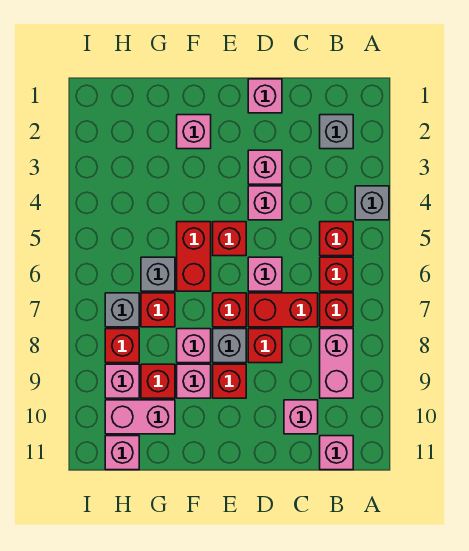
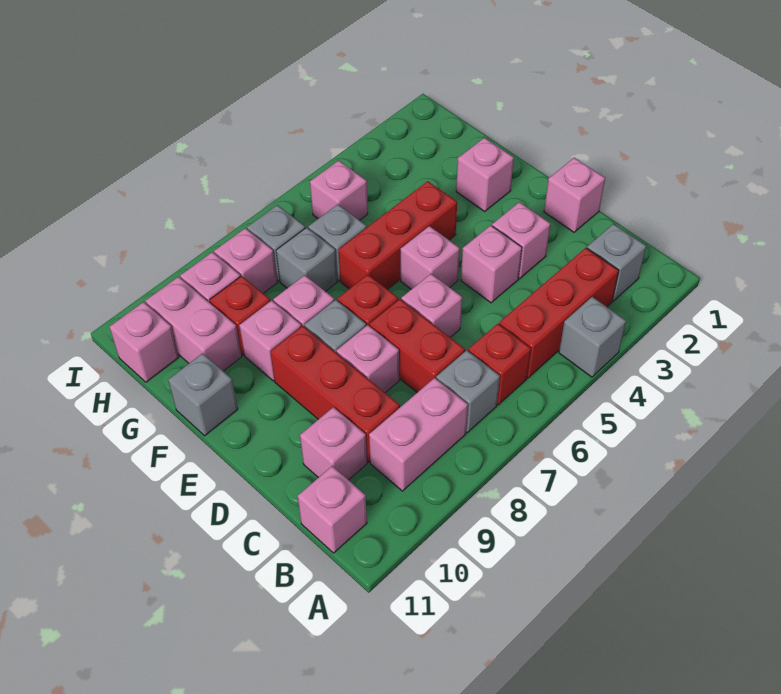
red brick B5 level 1 -> red brick B3:B5 level 1
red brick B7 level 1 -> grey brick B7 level 1
red brick D8 level 1 -> pink brick D8 level 1
red brick E5 level 1 -> pink brick E5 level 1
red brick E9 level 1 -> red brick C9:E9 level 1
red brick F5:F6 level 1 -> red brick F4:F6 level 1
none -> grey brick F11 level 1
red brick G7 level 1 -> grey brick G7 level 1
none -> pink brick H5 level 1
red brick H8 level 1 -> pink brick H8 level 1

